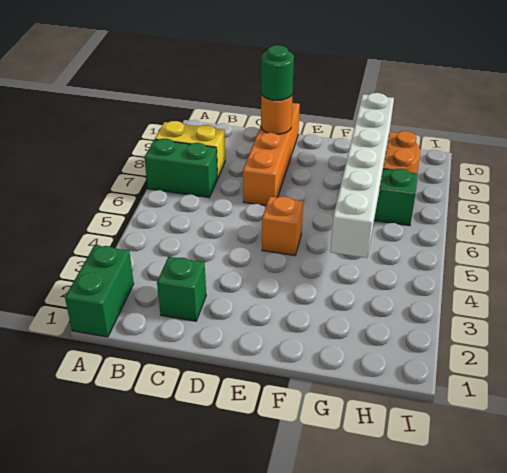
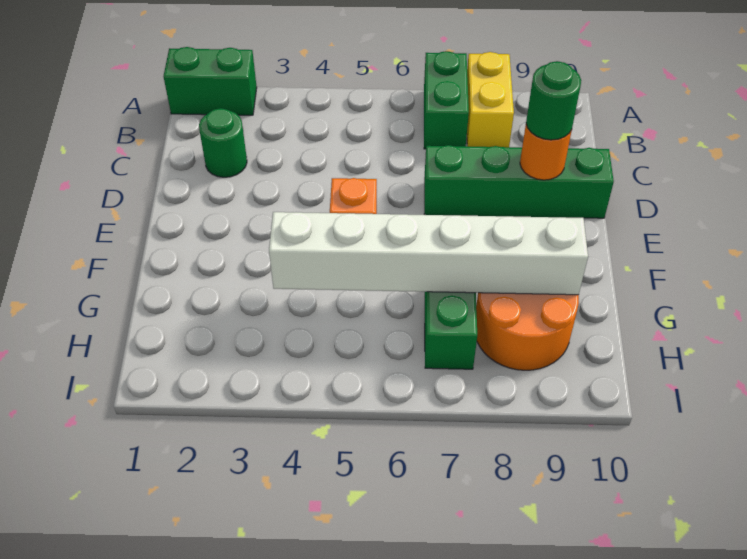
green brick C2 level 1 -> green round brick C2 level 1
orange brick D7:D10 level 1 -> green brick D7:D10 level 1

